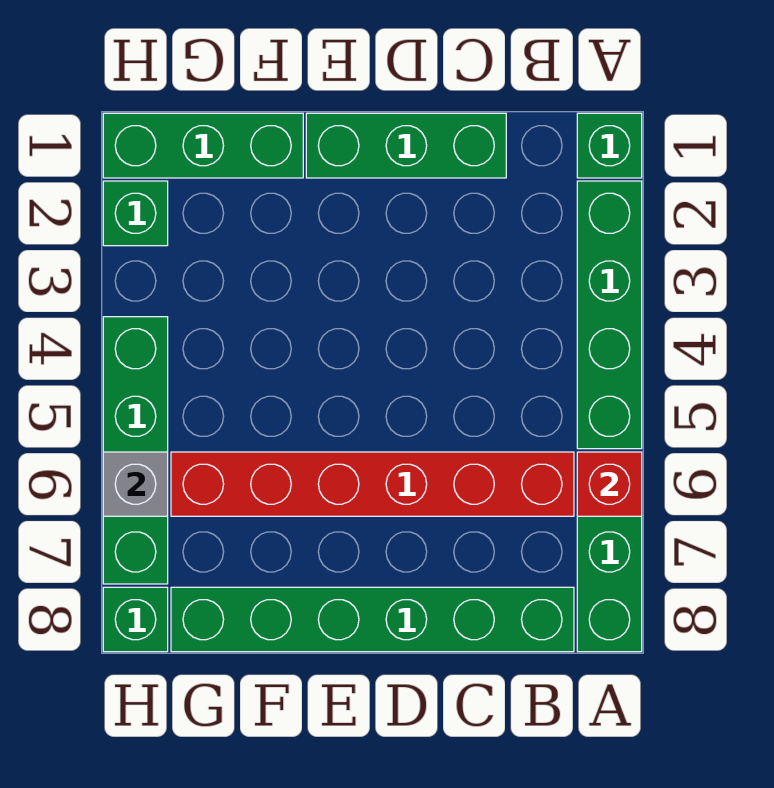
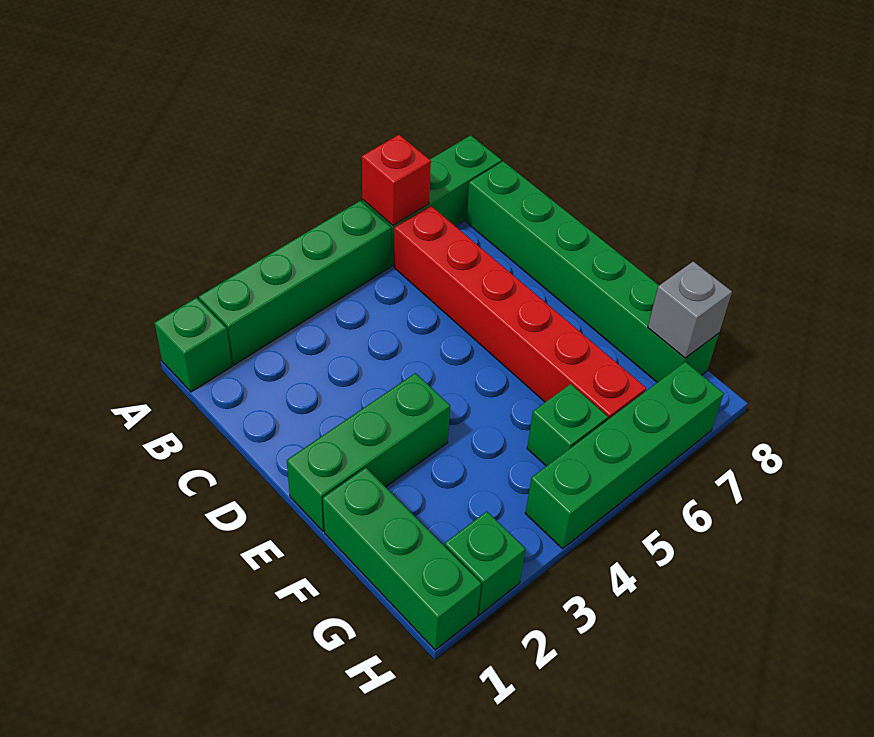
green brick C1:E1 level 1 -> green brick E1:E3 level 1
grey brick H6 level 2 -> grey brick G8 level 2
green brick H8 level 1 -> green brick G5 level 1

